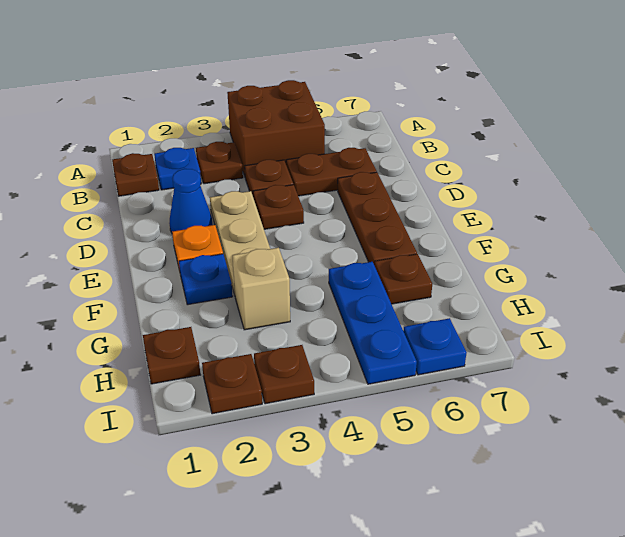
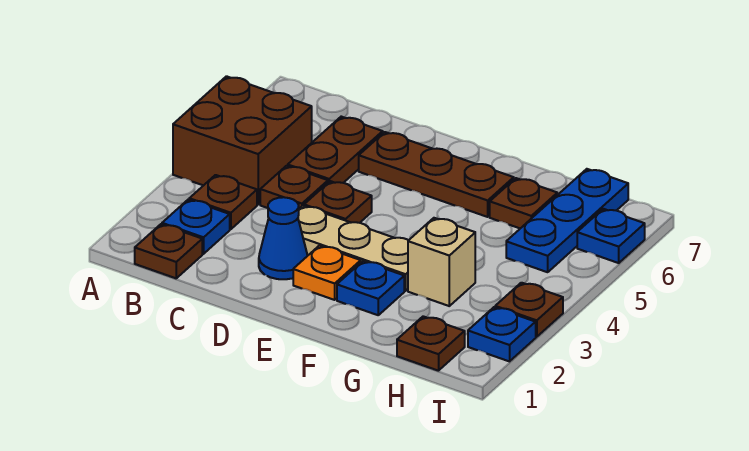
blue plate G5:I5 level 1 -> blue plate H5:H7 level 1
brown plate I2 level 1 -> blue plate I2 level 1

